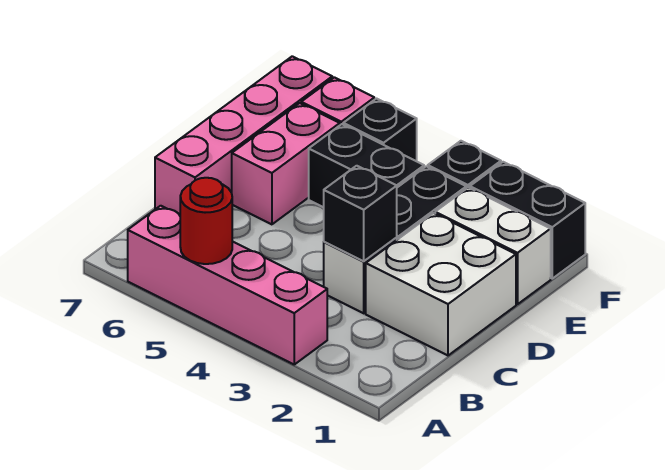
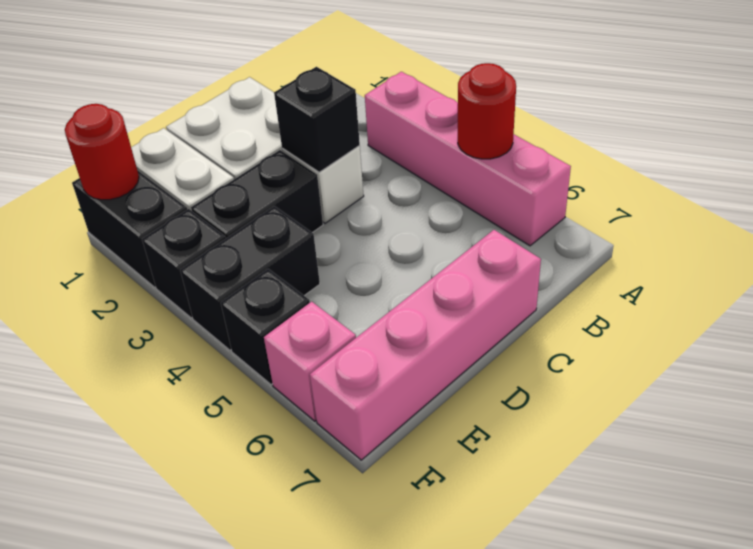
pink brick D6:E6 level 1 -> none
black brick E4:E5 level 1 -> black brick E4:F4 level 1
none -> red round brick F1 level 2

